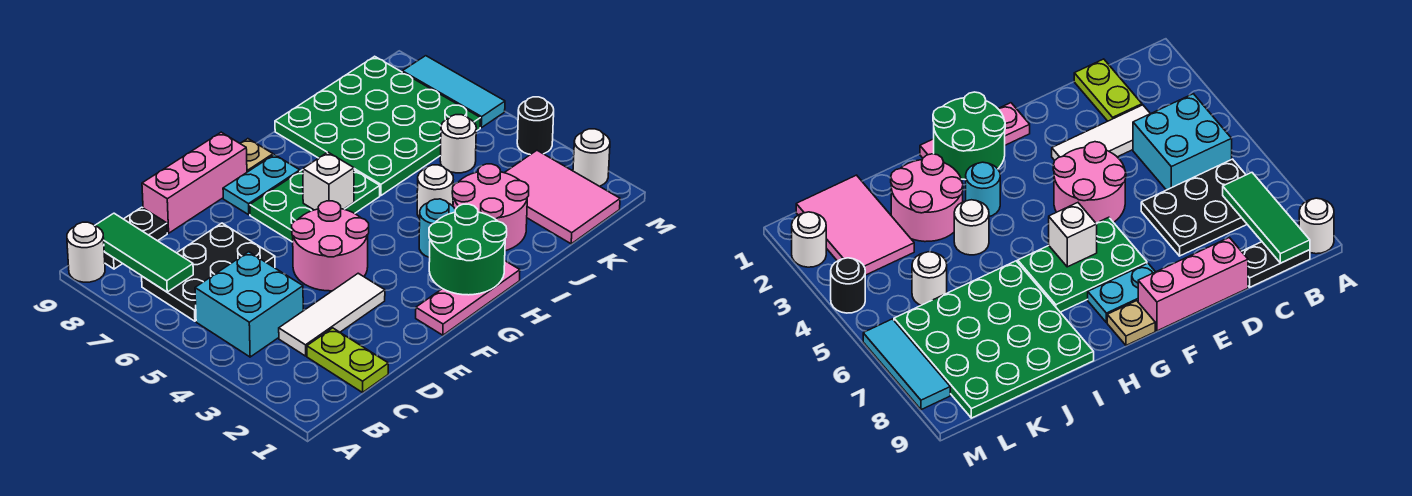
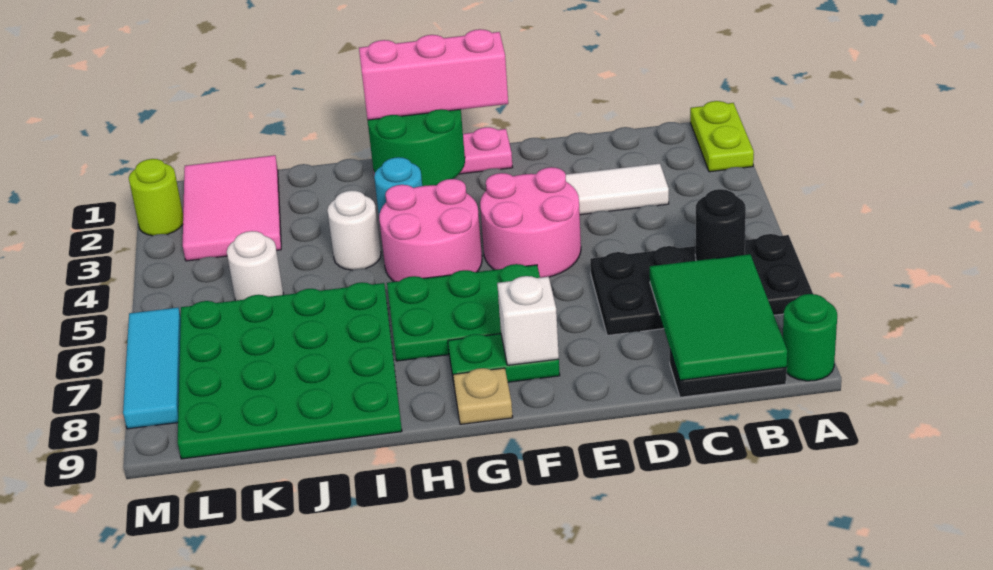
white round brick A9 level 1 -> green round brick A9 level 1
cyan brick B4:C5 level 1 -> none
black plate B6:D7 level 1 -> black plate A6:D7 level 1
green tile B7:B9 level 2 -> green tile B7:C9 level 2
lime plate C1:C2 level 1 -> lime plate A1:A2 level 1
pink brick D9:F9 level 1 -> pink brick F1:H1 level 3
cyan plate F8:G8 level 1 -> green plate F8:G8 level 1
white brick G6 level 2 -> white brick F8 level 2
pink round brick I2:J3 level 1 -> pink round brick G4:H5 level 1
white round brick M2 level 1 -> lime round brick M2 level 1
black round brick M4 level 1 -> black round brick B6 level 2

